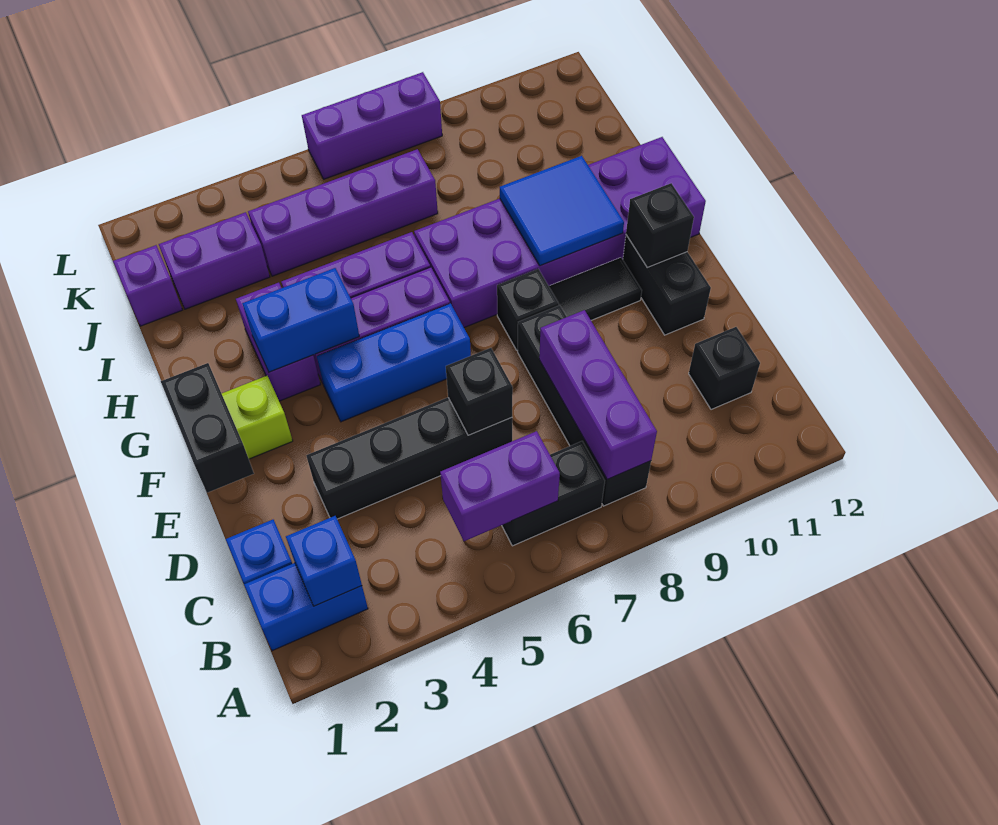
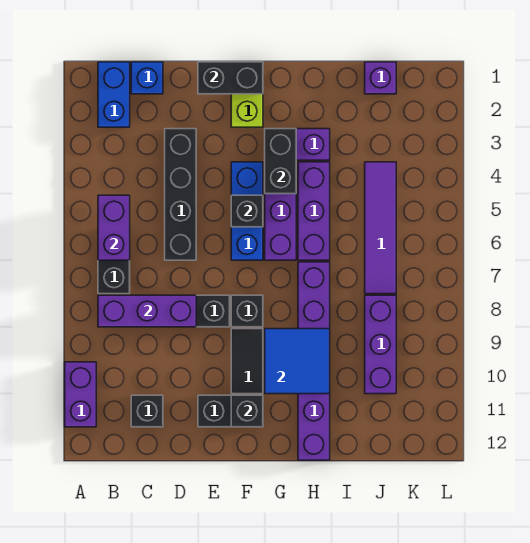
blue brick B2 level 2 -> none
black brick D6 level 2 -> black brick F5 level 2
blue brick G3:G4 level 2 -> black brick G3:G4 level 2
purple brick G7:H12 level 1 -> purple brick H7:H12 level 1
purple brick J2:J3 level 1 -> purple brick A10:A11 level 1
purple brick J4:J7 level 1 -> purple tile J4:J7 level 1
purple brick L6:L8 level 1 -> purple brick J8:J10 level 1

